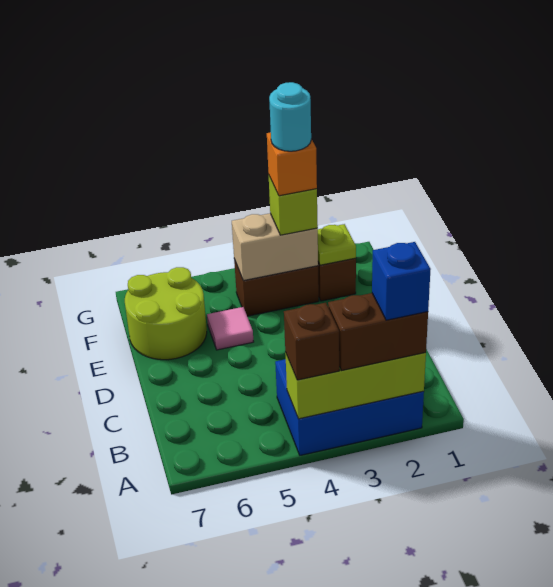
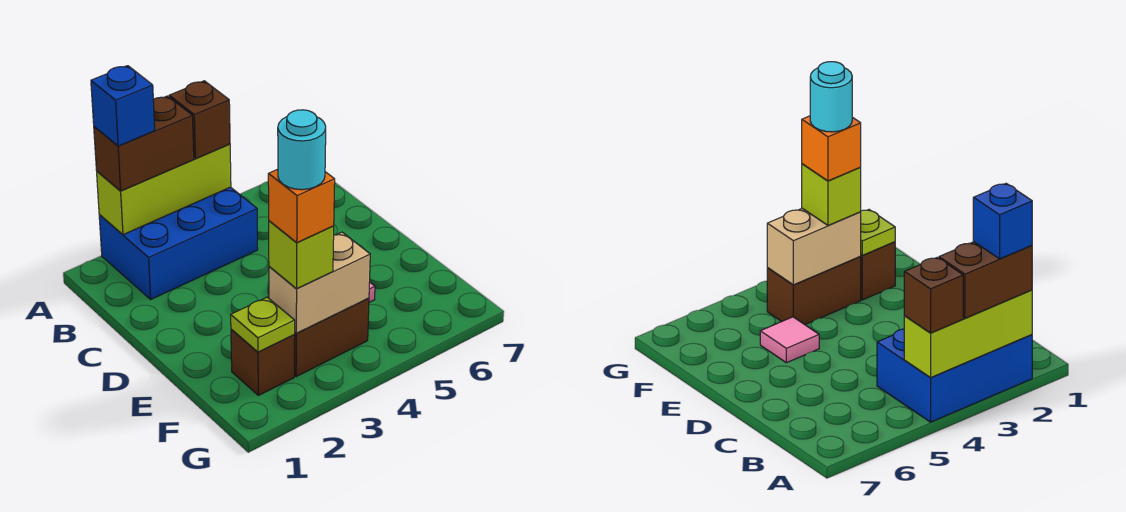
lime round brick E6:F7 level 1 -> none

